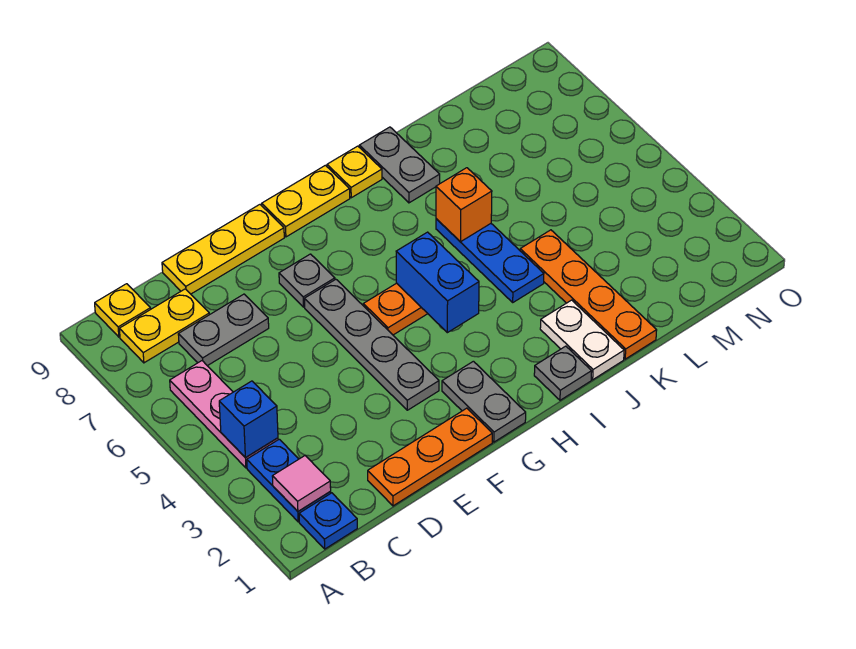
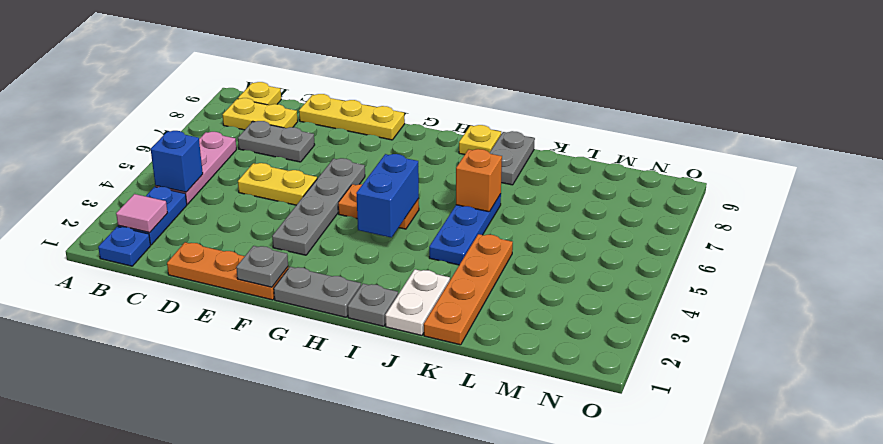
grey plate F7 level 1 -> grey plate F1 level 2
grey plate G1:G2 level 1 -> grey plate G1:H1 level 1
yellow plate G9:H9 level 1 -> yellow plate D5:E5 level 1

